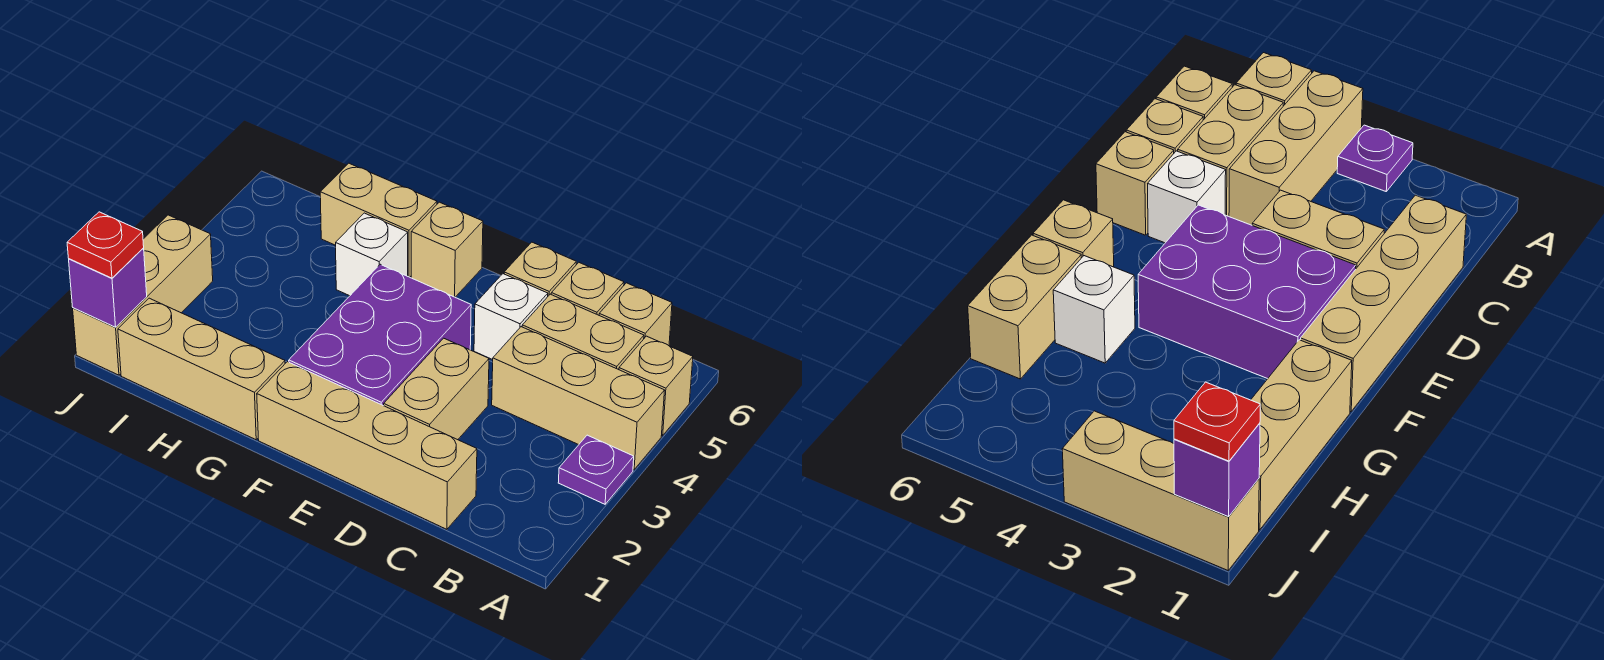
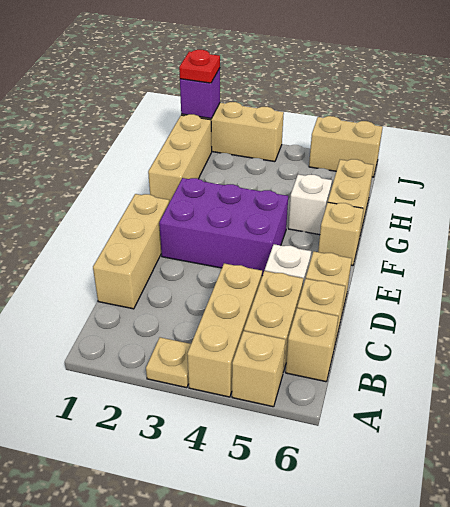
purple plate A3 level 1 -> tan plate A3 level 1
tan brick C1:F1 level 1 -> tan brick C1:E1 level 1
tan brick D2:D3 level 1 -> tan brick J5:J6 level 1

